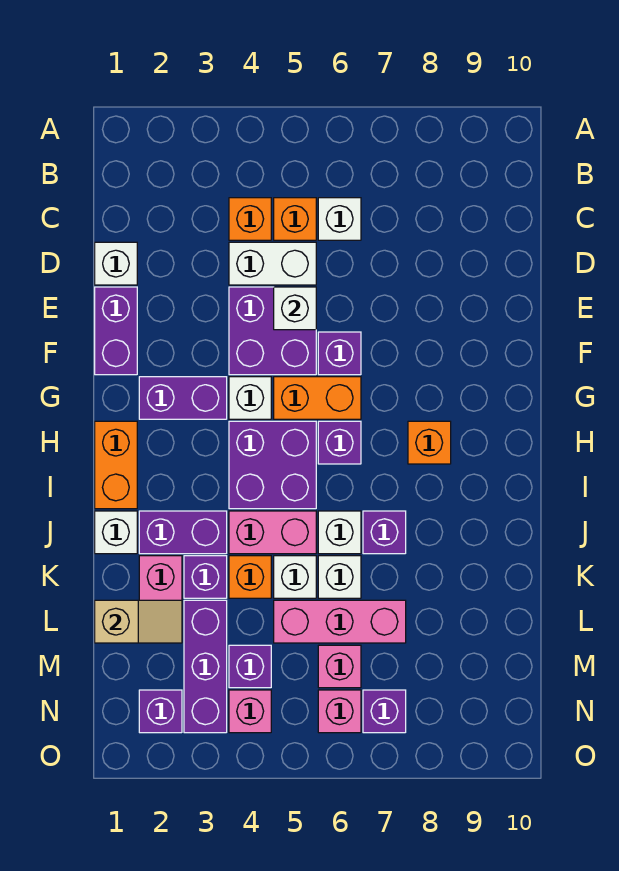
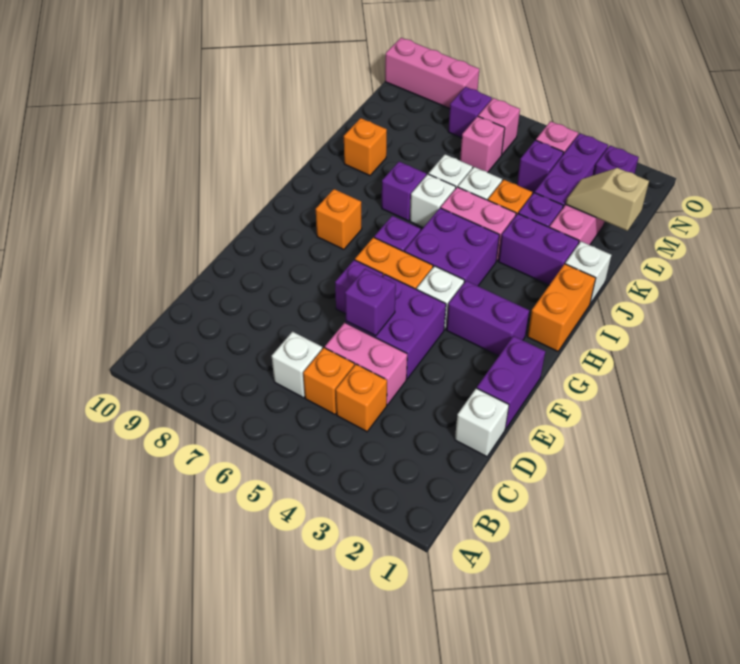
white brick D4:D5 level 1 -> pink brick D4:D5 level 1
white brick E5 level 2 -> purple brick E5 level 2
none -> orange brick K9 level 1
pink brick L5:L7 level 1 -> pink brick O8:O10 level 1

